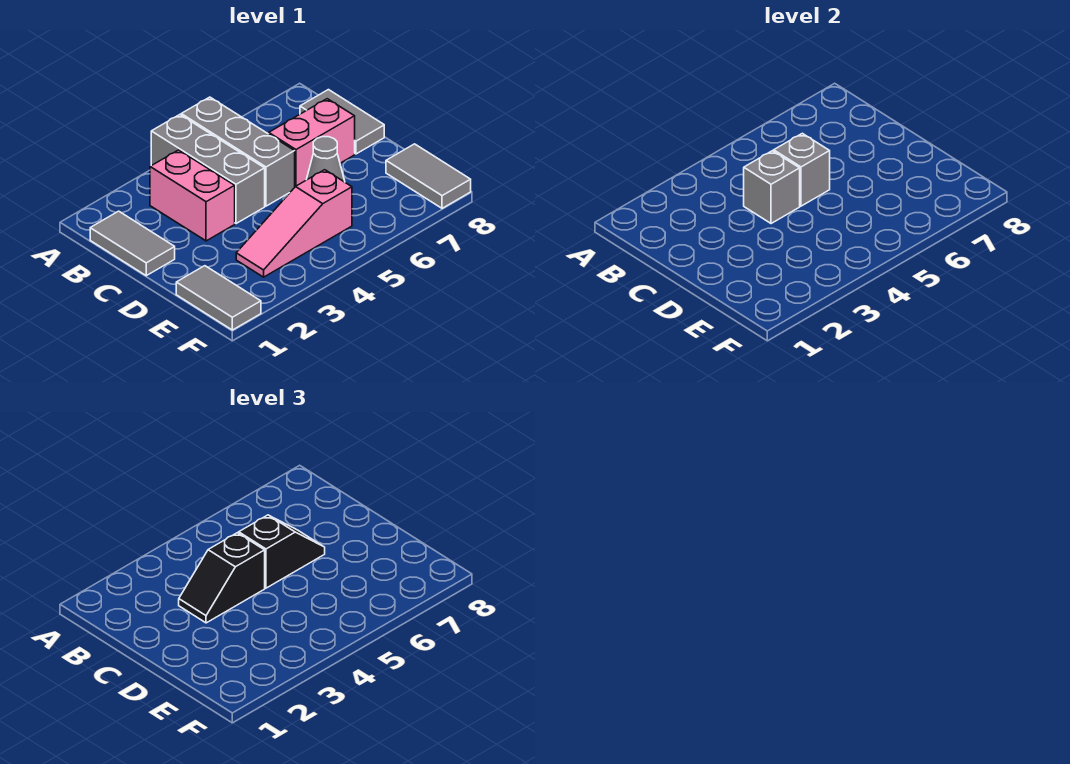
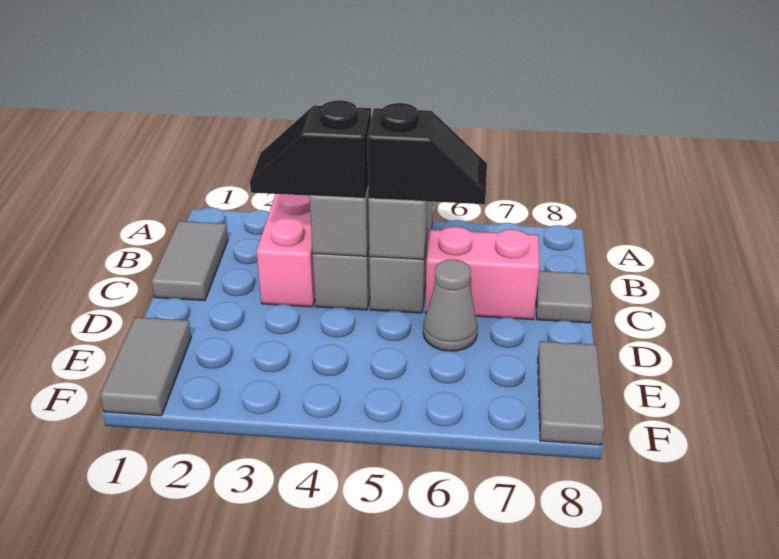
grey tile B8:C8 level 1 -> grey tile C8 level 1
pink slope E3:E5 level 1 top 5 -> none

